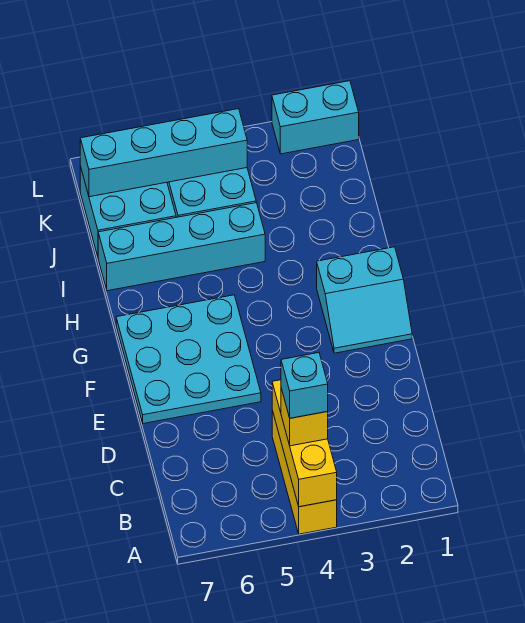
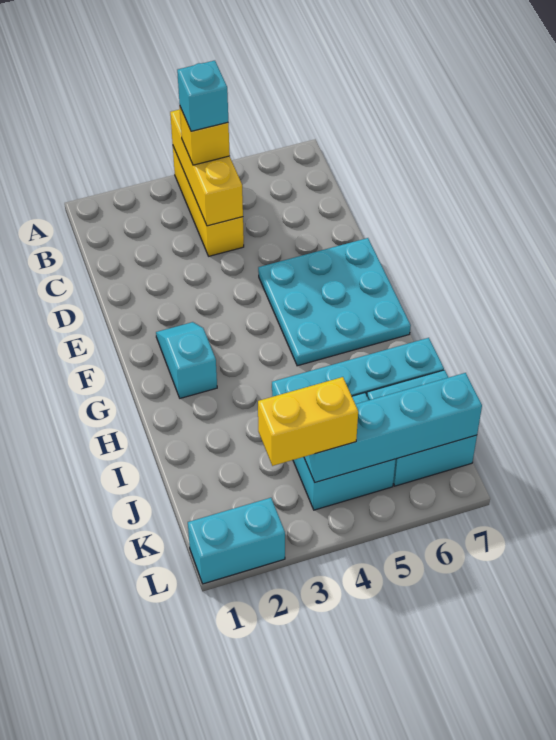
cyan slope F1:G2 level 1 top G -> cyan slope F2:G2 level 1 top G
none -> yellow brick K3:K4 level 3

